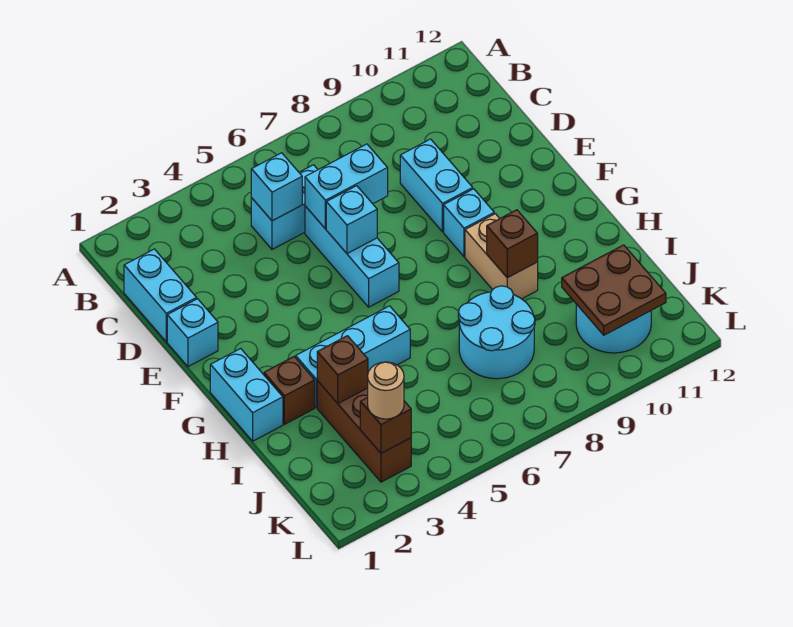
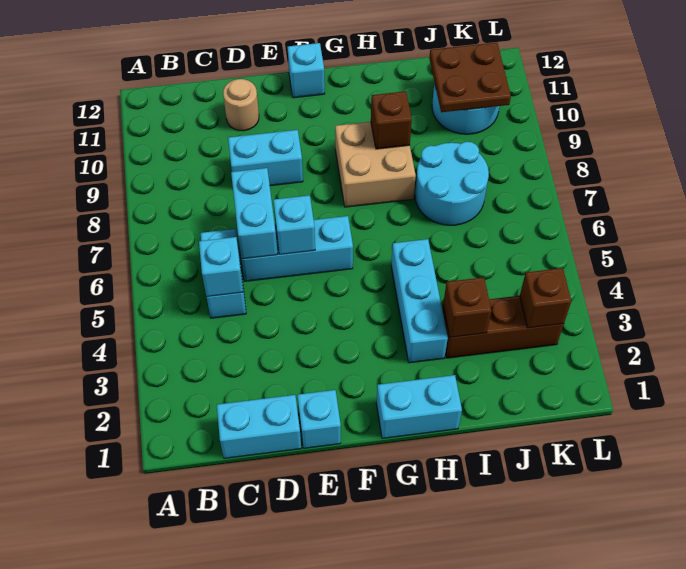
cyan brick F9 level 1 -> cyan brick F12 level 1
tan brick G9:H9 level 1 -> tan brick G8:H9 level 1
brown brick H2 level 1 -> none
tan round brick K3 level 3 -> tan round brick D11 level 1

